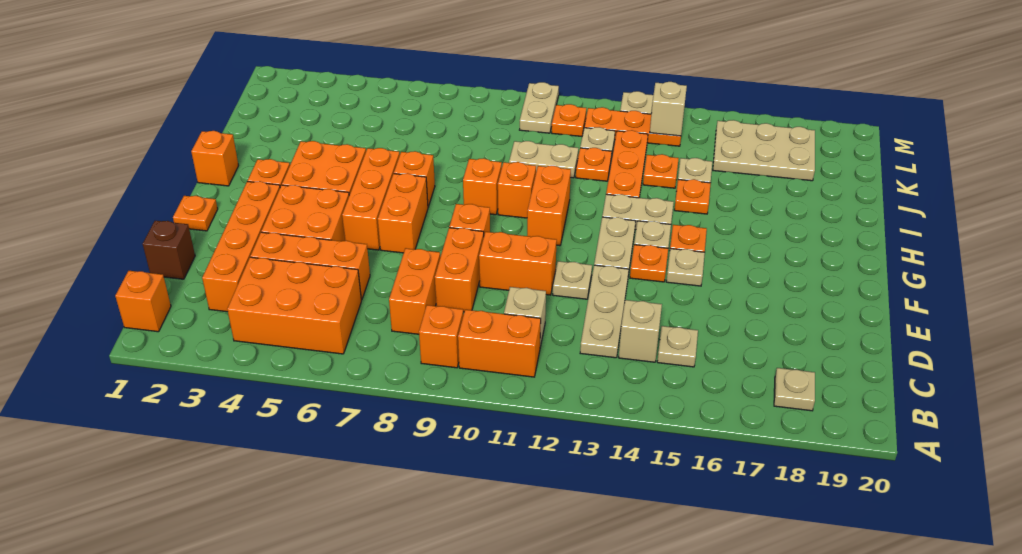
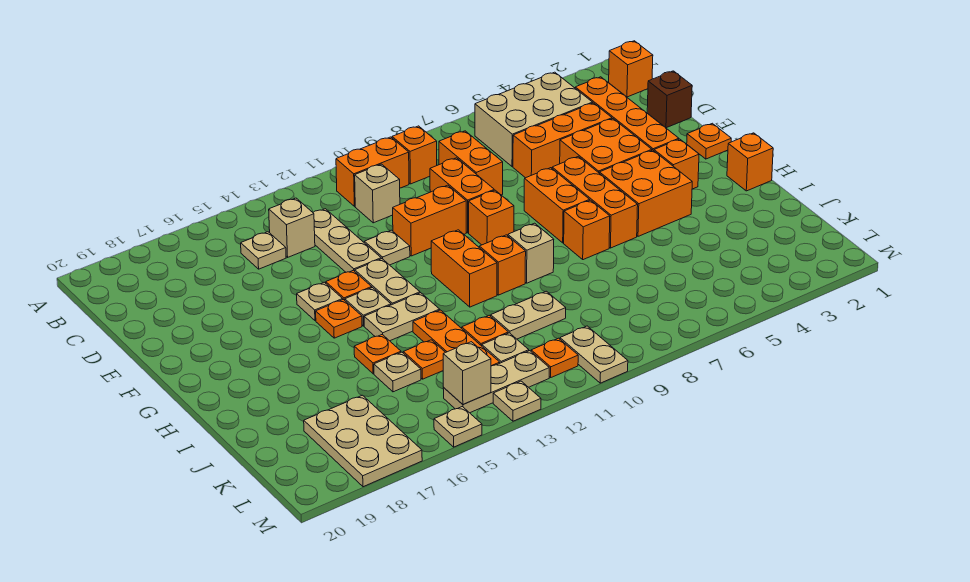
orange brick B4:C6 level 1 -> tan brick B4:C6 level 1
tan plate B18 level 1 -> tan plate M15 level 1
orange brick H9 level 1 -> tan brick H9 level 1
tan plate K16:L18 level 1 -> tan plate K17:M18 level 1
orange plate L12:L14 level 1 -> tan plate L12:L14 level 1

